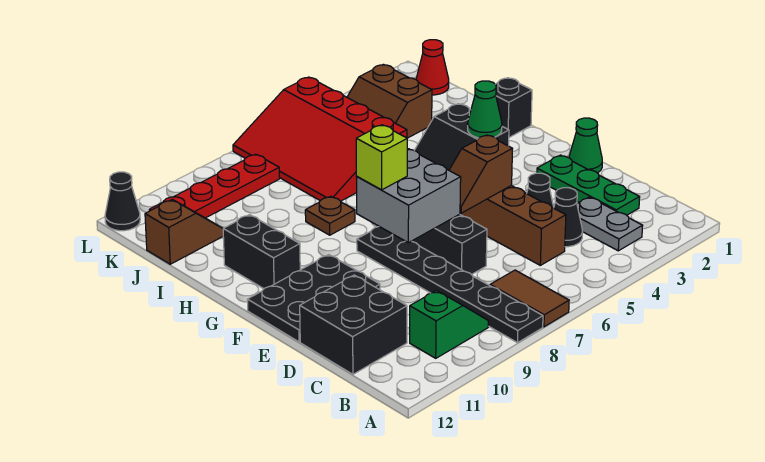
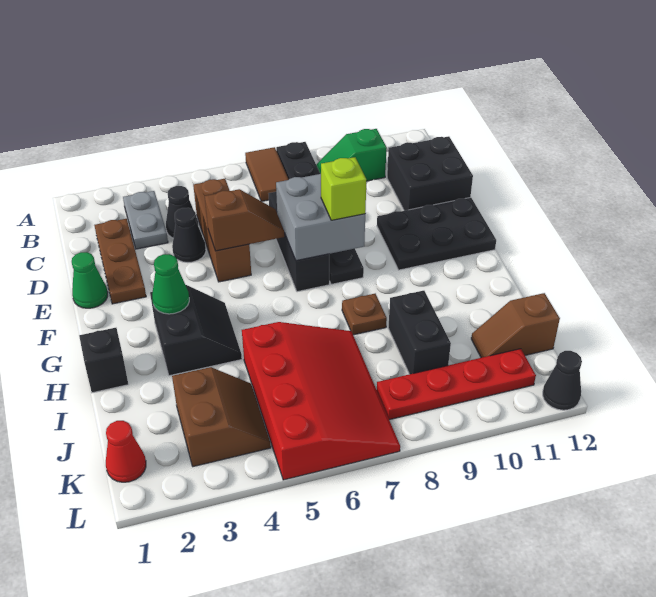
green plate C2:E2 level 1 -> brown plate C2:E2 level 1
black brick G11:H11 level 1 -> black brick I9:J9 level 1

